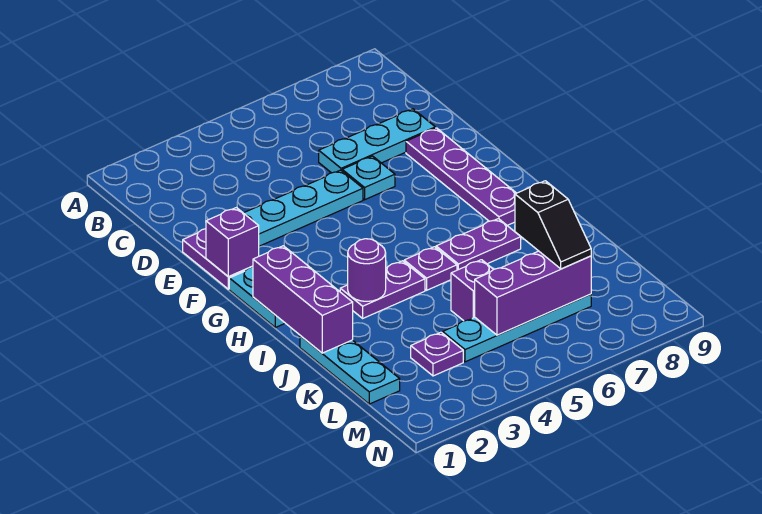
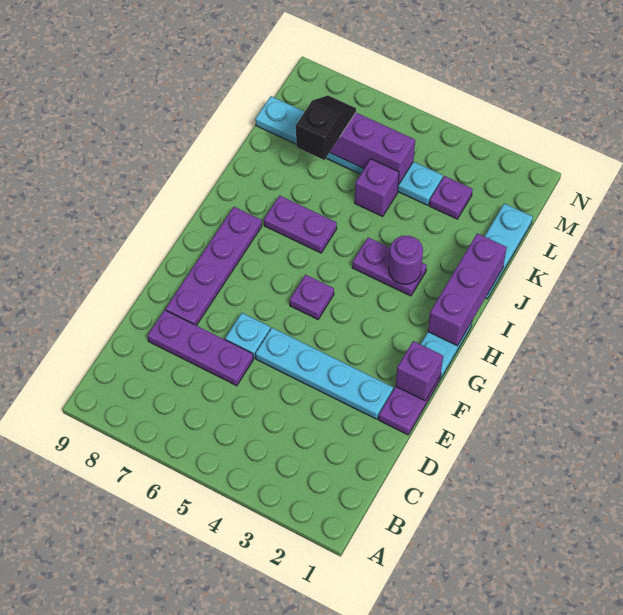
cyan plate D6:D8 level 1 -> purple plate D6:D8 level 1
purple plate I5 level 1 -> purple plate G5 level 1
cyan plate L4:L7 level 1 -> cyan plate L4:L9 level 1

